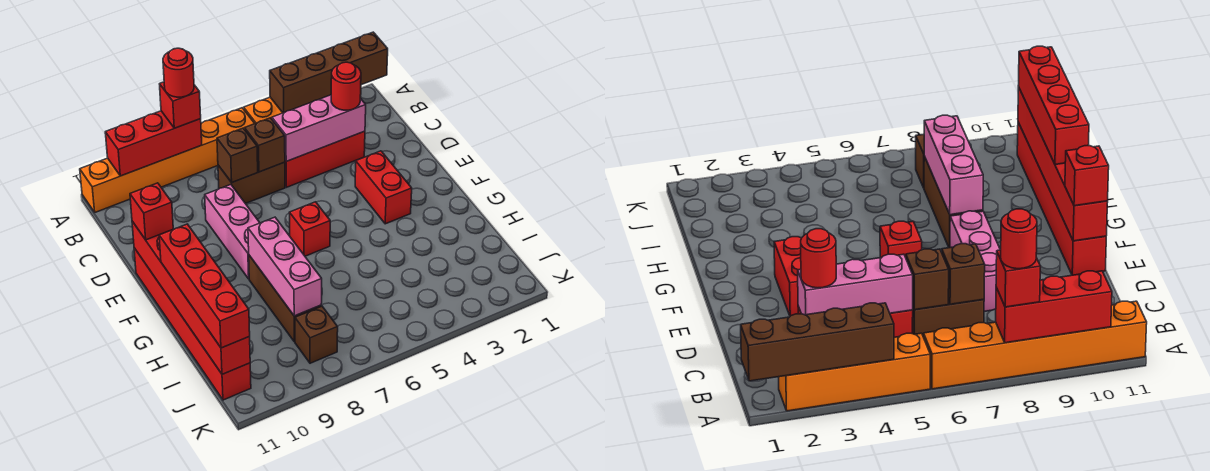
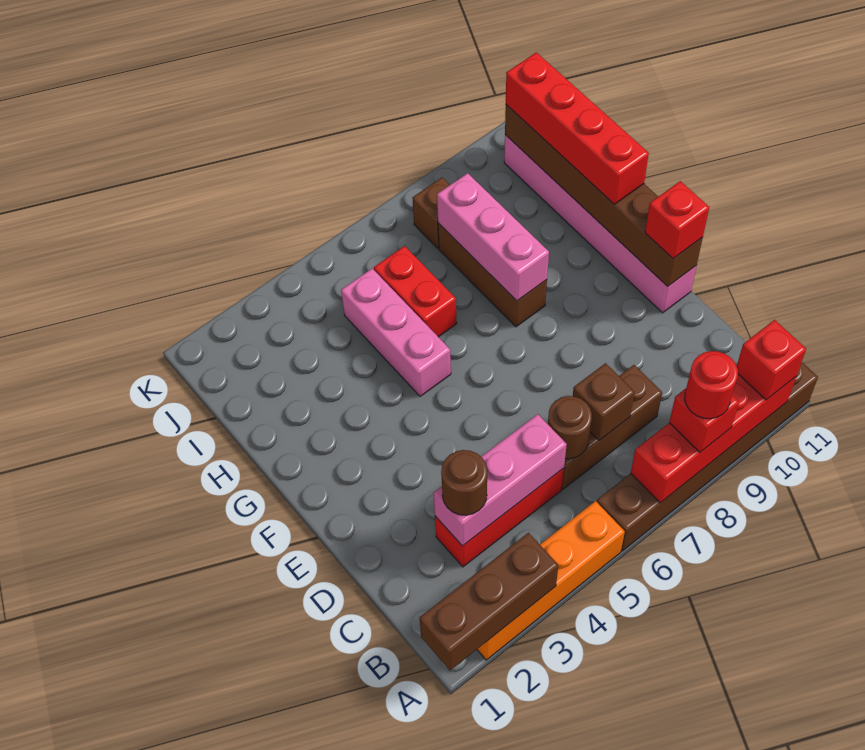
brown brick A1:A4 level 2 -> brown brick A1:A3 level 2
orange brick A6:A11 level 1 -> brown brick A6:A11 level 1
red brick A8:A10 level 2 -> red brick A7:A10 level 2
red round brick C3 level 3 -> brown round brick C3 level 3
brown brick C6:C7 level 1 -> brown brick C6:C8 level 1
brown brick C6 level 2 -> brown round brick C6 level 2
pink brick D8:F8 level 1 -> pink brick G5:I5 level 1
red brick E3:F3 level 1 -> red brick H6:I6 level 1
red brick E11:J11 level 1 -> pink brick E11:J11 level 1
red brick E11:J11 level 2 -> brown brick E11:J11 level 2
red brick F6 level 1 -> red brick A10 level 3

